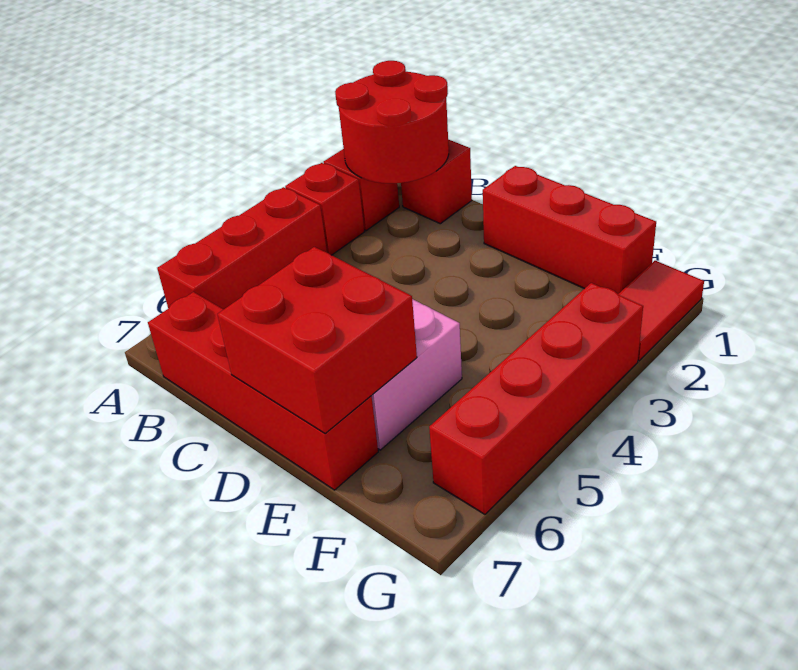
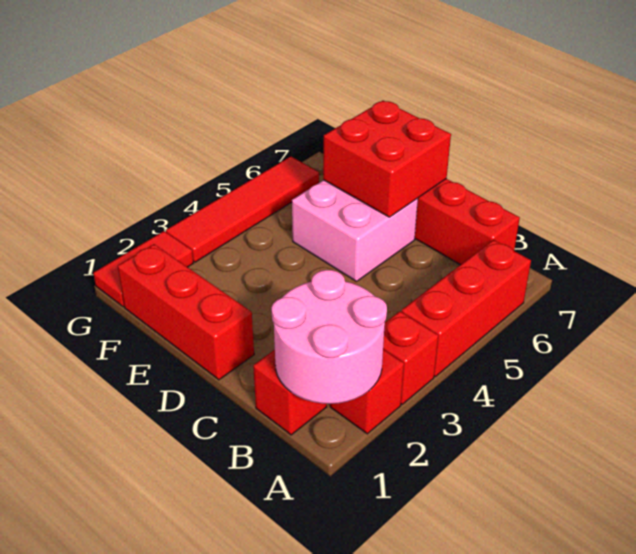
red round brick A1:B2 level 2 -> pink round brick A1:B2 level 2
red brick G3:G6 level 1 -> red tile G3:G6 level 1

